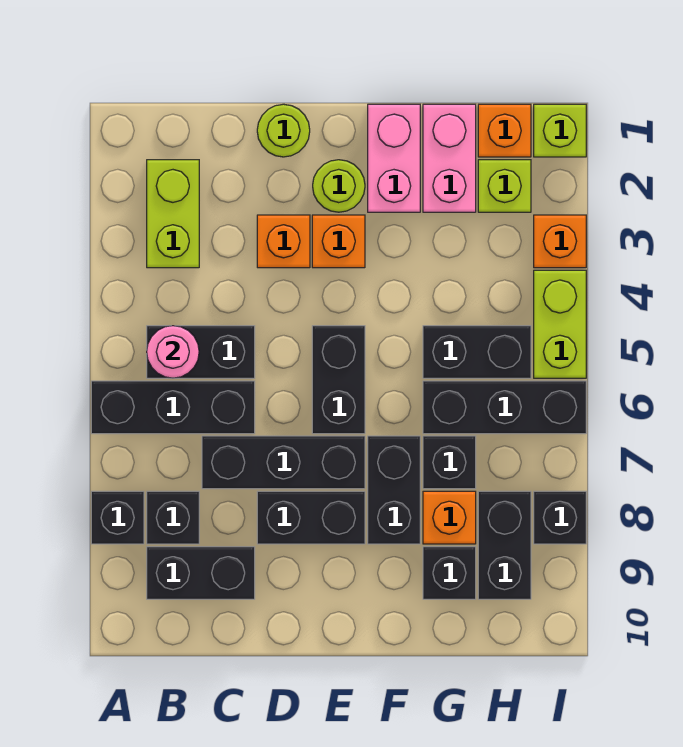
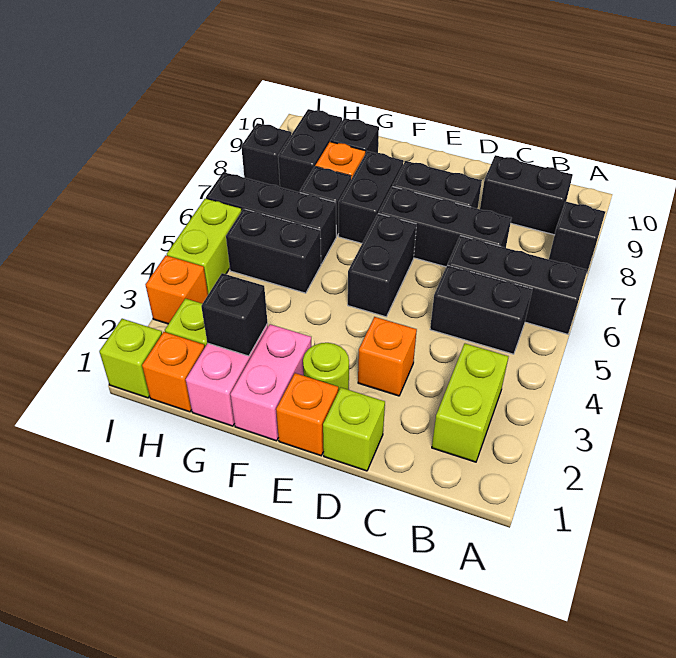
pink round brick B5 level 2 -> none
black brick B8 level 1 -> black brick G2 level 2
lime round brick D1 level 1 -> lime brick D1 level 1
orange brick E3 level 1 -> orange brick E1 level 1

